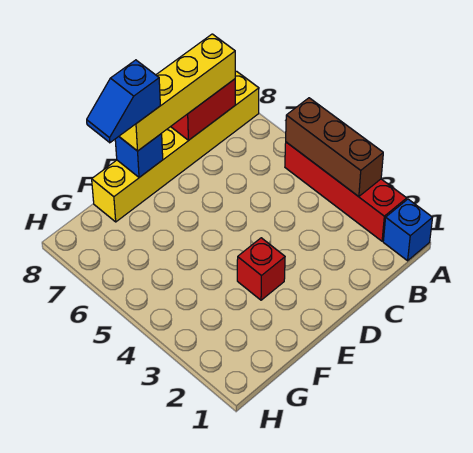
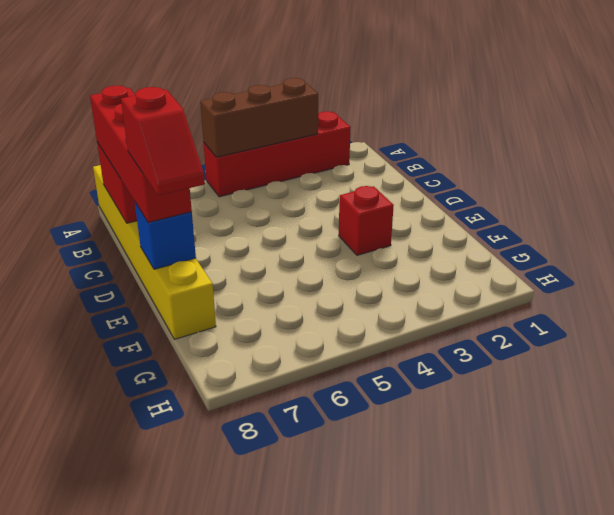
blue brick A1 level 1 -> none
yellow brick B8:E8 level 3 -> red brick B8:E8 level 3
blue slope E8:F8 level 4 top E -> red slope E8:F8 level 4 top E

